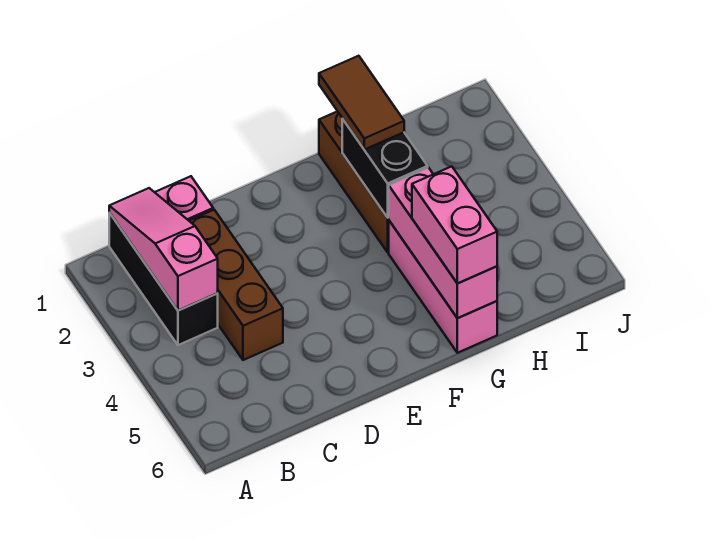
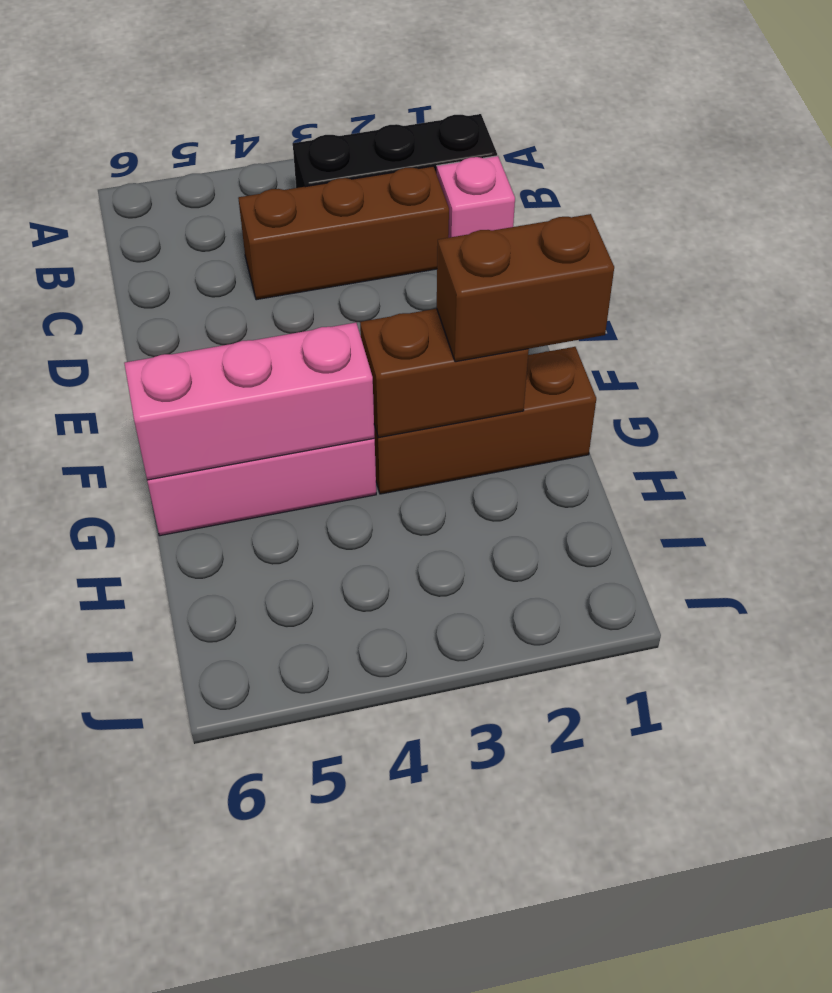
pink slope B1:B3 level 2 top 3 -> none
brown tile G1:G2 level 3 -> brown brick G1:G2 level 3
black brick G2:G3 level 2 -> brown brick G2:G3 level 2
pink brick G5:G6 level 3 -> none

